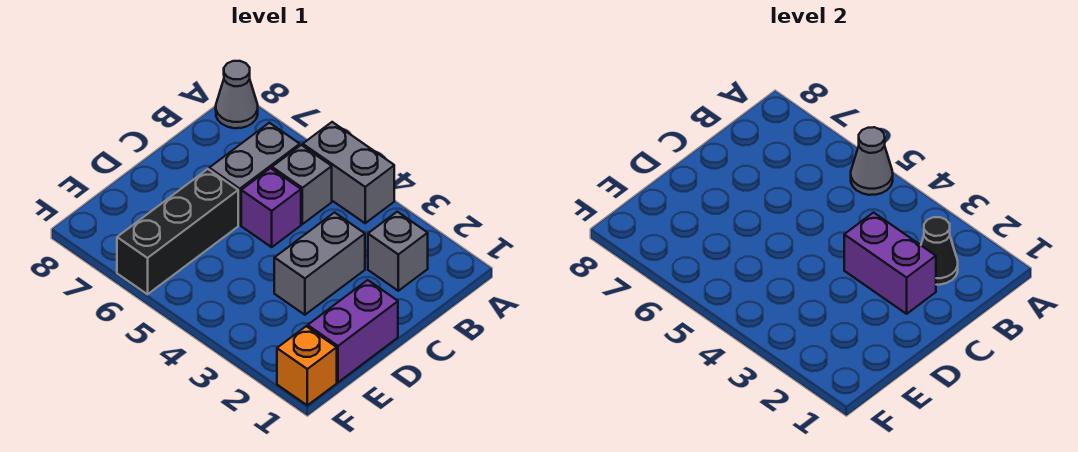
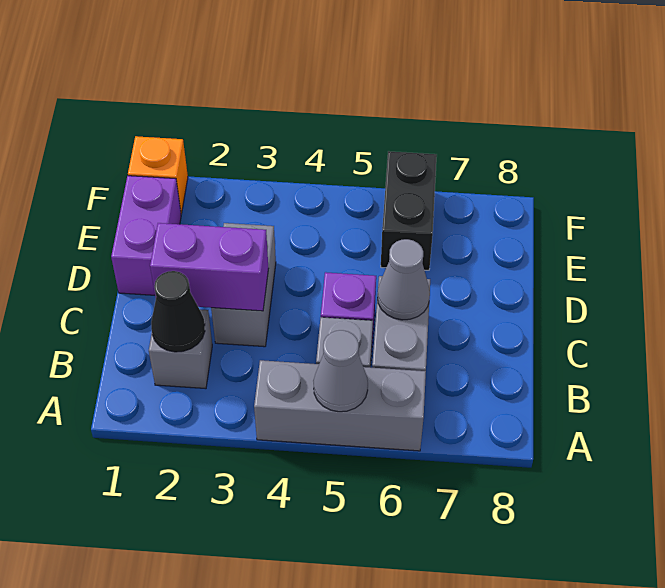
grey brick A4:A5 level 1 -> grey brick A4:A6 level 1
grey cone A8 level 1 -> grey cone C6 level 2
black brick D6:F6 level 1 -> black brick E6:F6 level 1

